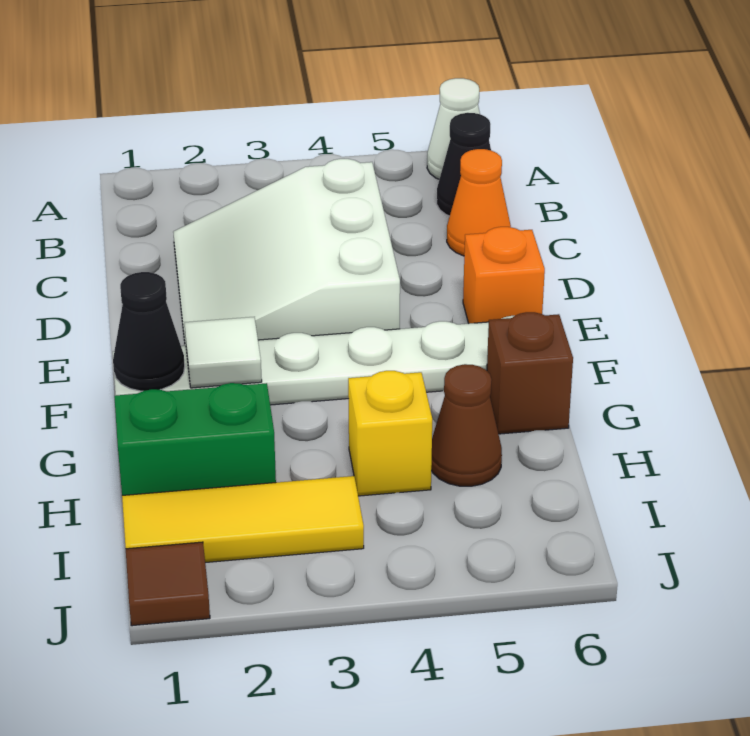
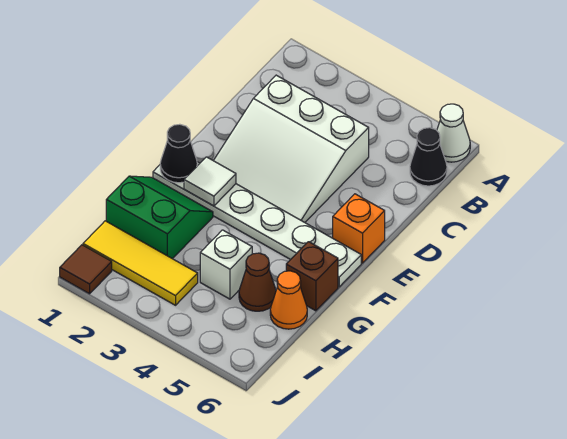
white slope C2:E4 level 1 top 4 -> white slope C2:E4 level 1 top C
orange cone C6 level 1 -> orange cone H6 level 1
yellow brick H4 level 1 -> white brick H4 level 1

